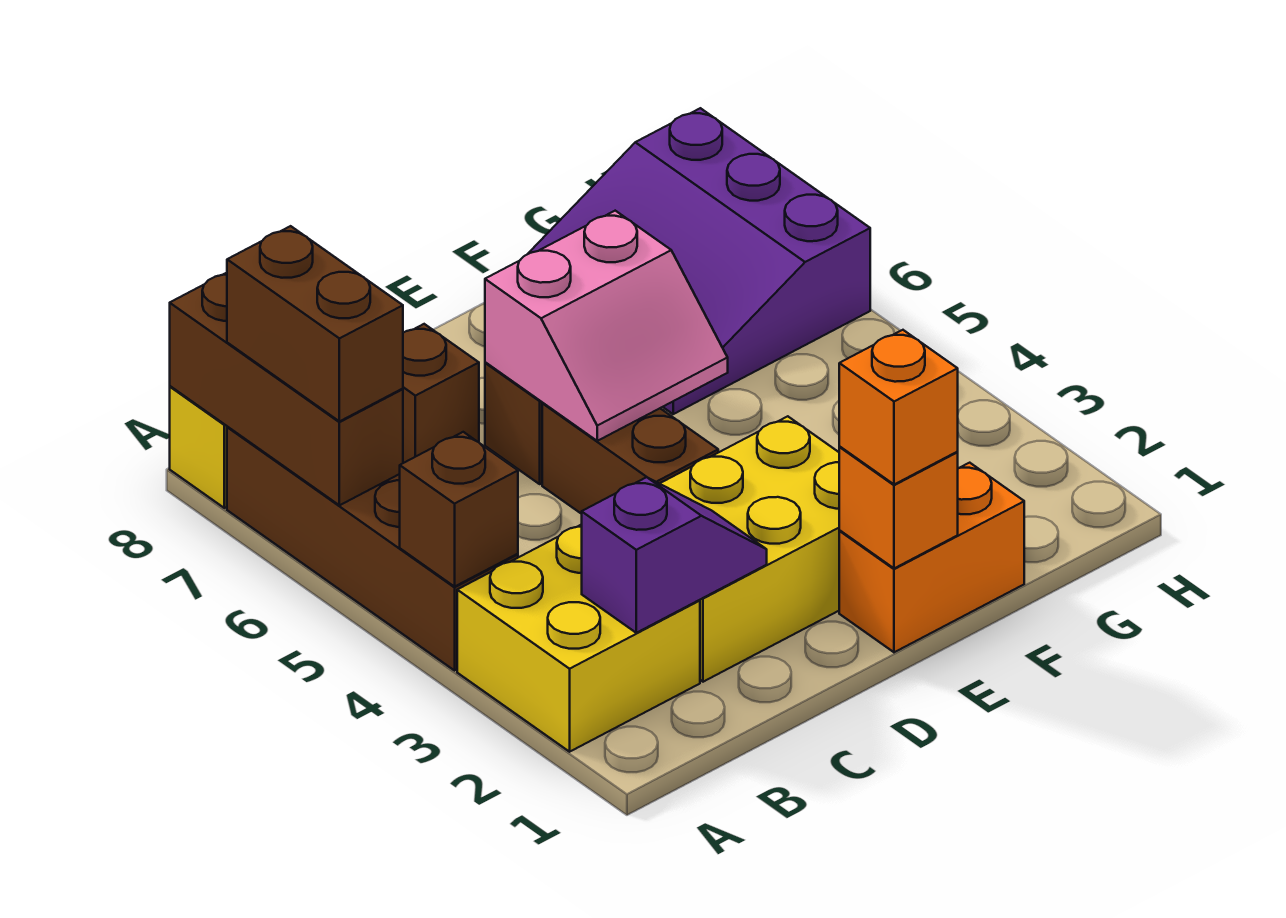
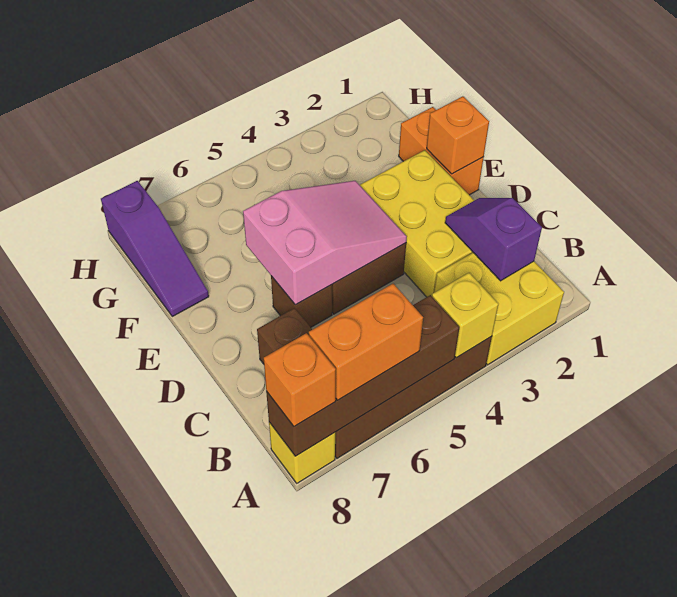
brown brick A4 level 2 -> yellow brick A4 level 2
brown brick A6:A8 level 2 -> brown brick A5:A8 level 2
brown brick A6:A7 level 3 -> orange brick A6:A7 level 3
pink slope D5:E6 level 2 top 6 -> pink slope D4:E6 level 2 top 6
orange brick E1 level 3 -> orange brick A8 level 3
purple slope F6:H8 level 1 top H -> purple slope F8:H8 level 1 top H

